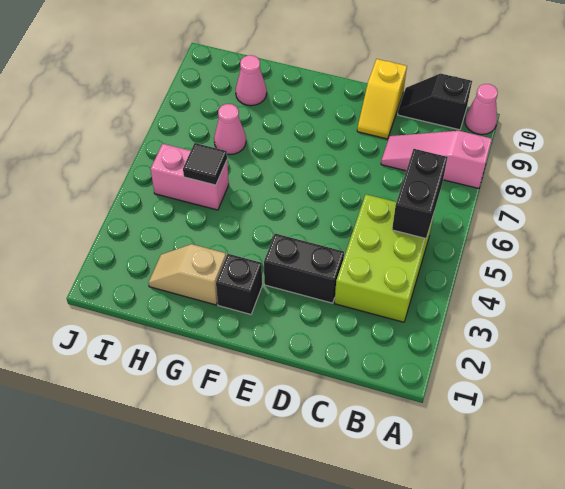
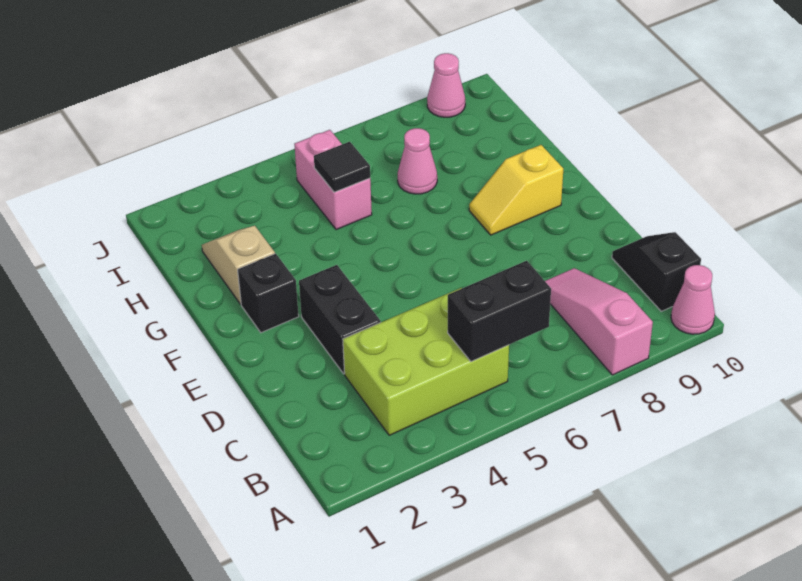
yellow slope D9:D10 level 1 top 10 -> yellow slope F8:F9 level 1 top 9
pink cone H9 level 1 -> pink cone J9 level 1

